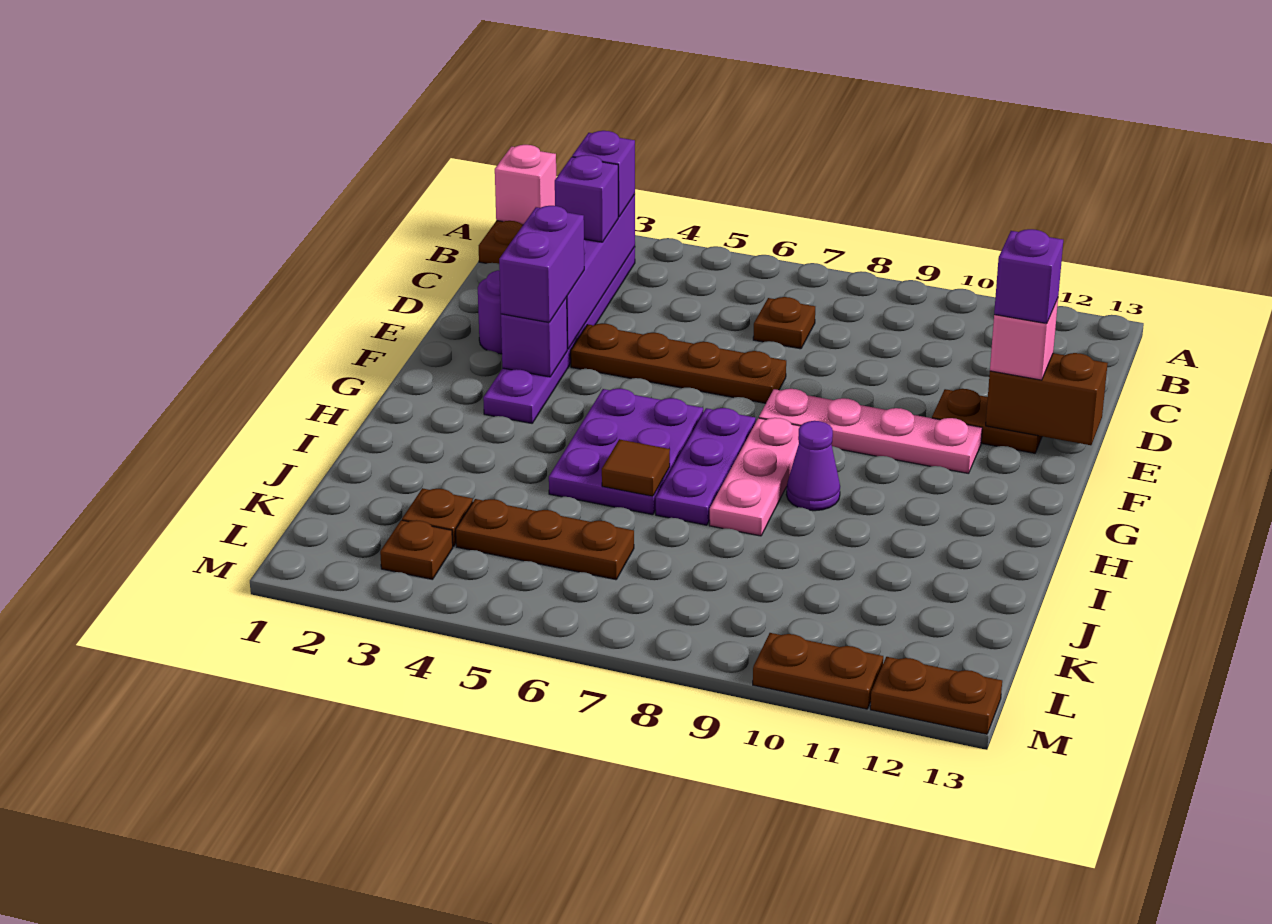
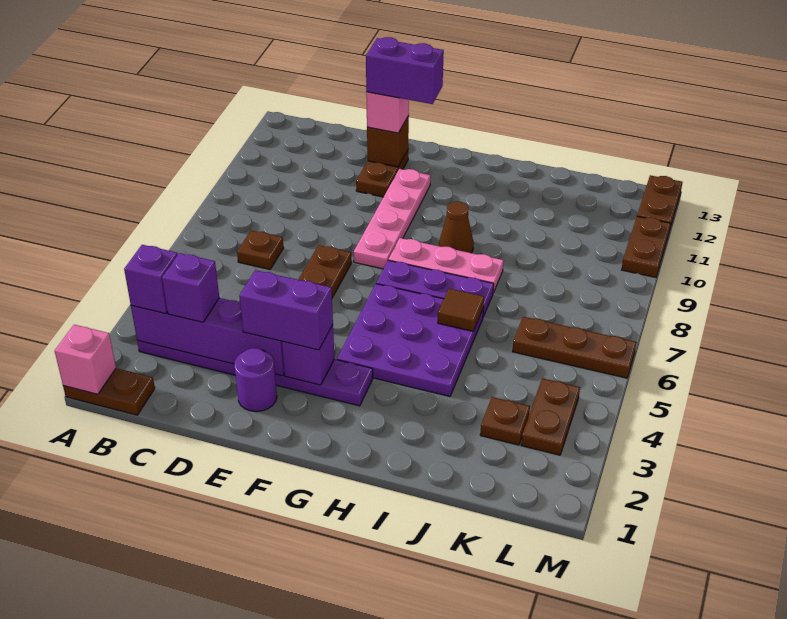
brown brick E12:E13 level 2 -> brown brick E12 level 2
purple brick E12 level 4 -> purple brick E12:F12 level 4
purple plate G5:I6 level 1 -> purple plate G4:I6 level 1
purple cone H9 level 1 -> brown cone H9 level 1
brown plate K4:K6 level 1 -> brown plate K6:M6 level 1
brown plate L3 level 1 -> brown plate L3:L4 level 1

